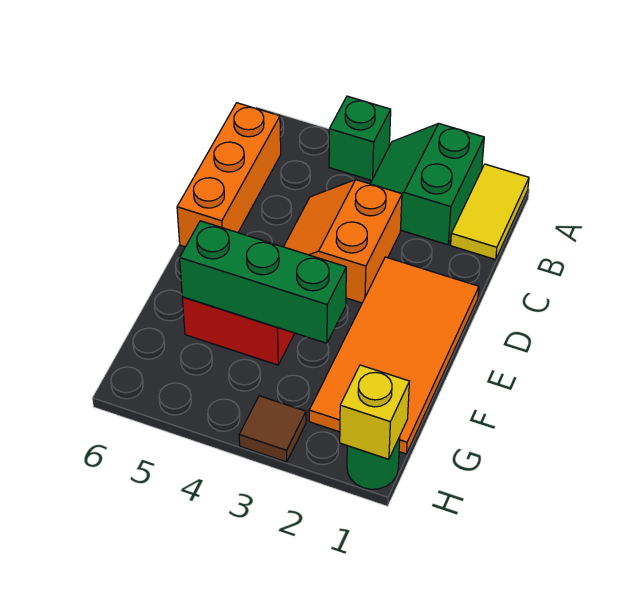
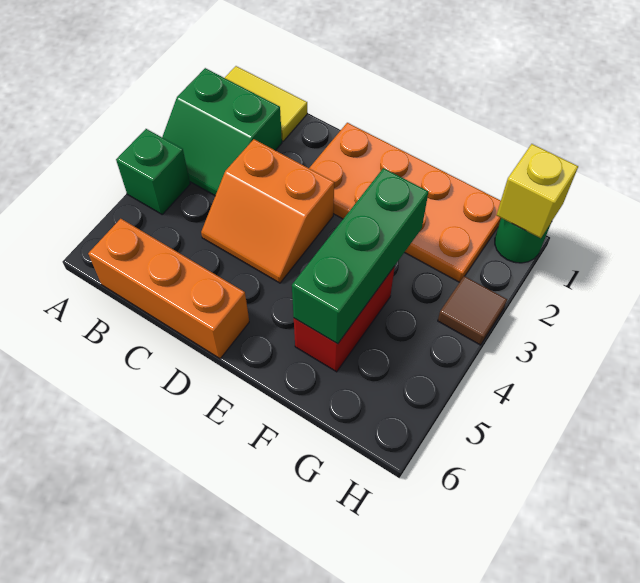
orange tile D1:G2 level 1 -> orange plate D1:G2 level 1

